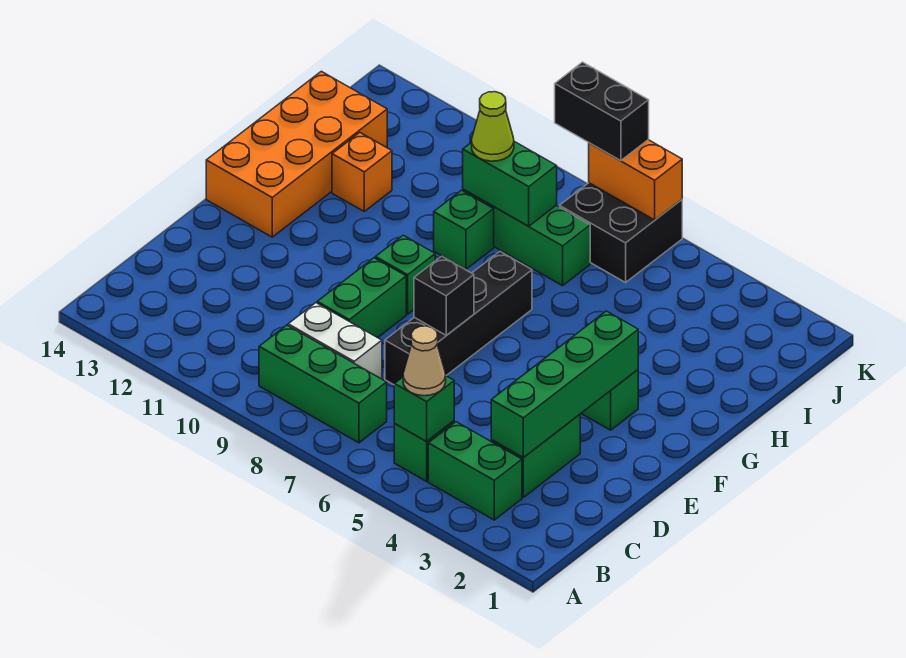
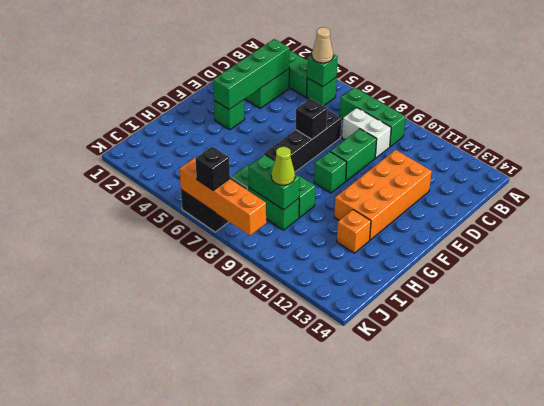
orange brick F13:I14 level 1 -> orange brick D11:G12 level 1
orange brick K6:K7 level 2 -> orange brick K6:K9 level 2
black brick K7:K8 level 3 -> black brick K7 level 3

